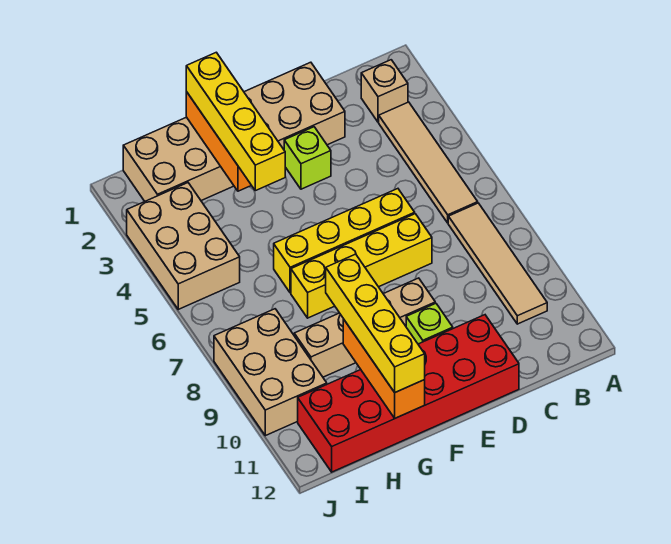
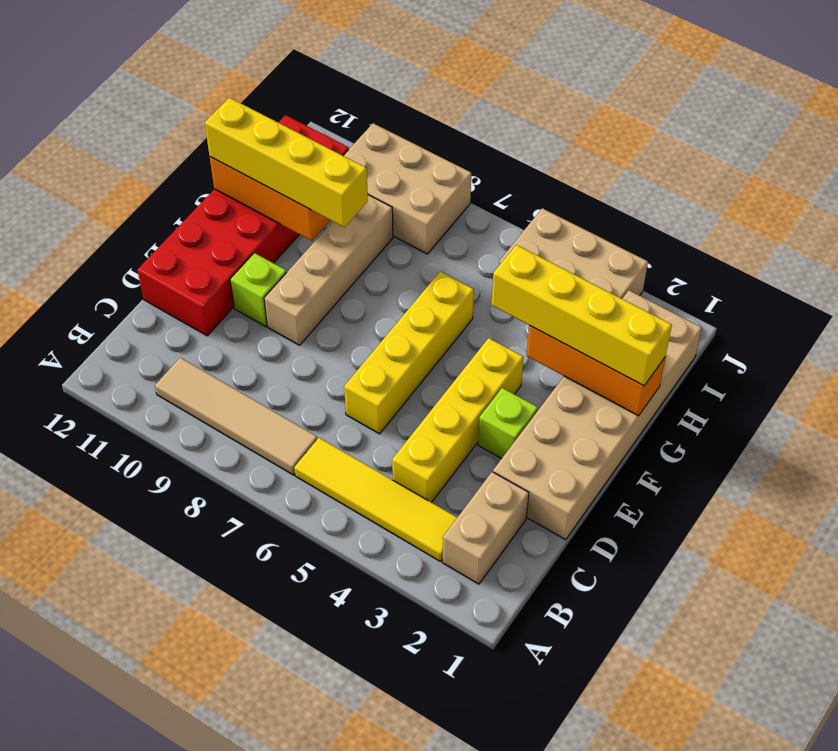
tan brick B2 level 1 -> tan brick B2:C2 level 1
tan tile B3:B6 level 1 -> yellow tile B3:B6 level 1
yellow brick D7:G7 level 1 -> yellow brick C4:F4 level 1

